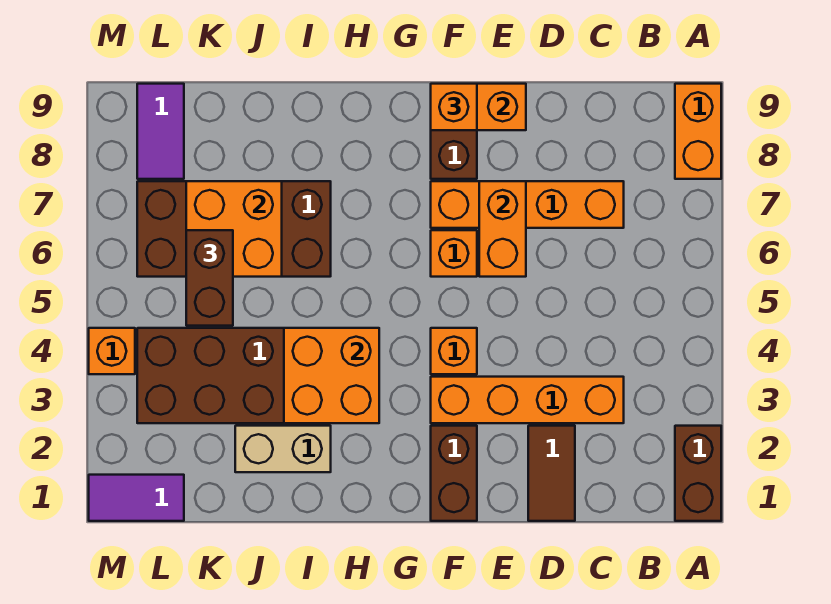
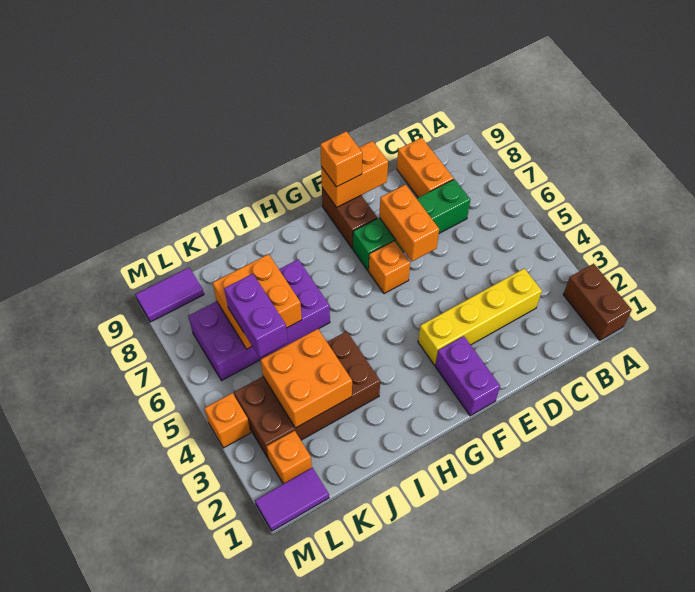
orange brick A8:A9 level 1 -> orange brick C8:C9 level 1
orange brick C3:F3 level 1 -> yellow brick C3:F3 level 1
orange brick C7:F7 level 1 -> green brick C7:F7 level 1
brown tile D1:D2 level 1 -> none
brown brick F1:F2 level 1 -> purple brick F1:F2 level 1
orange brick F4 level 1 -> orange brick L2 level 1
orange brick H3:I4 level 2 -> orange brick J3:K4 level 2
tan brick I2:J2 level 1 -> none
brown brick I6:L7 level 1 -> purple brick I6:L7 level 1
brown brick K5:K6 level 3 -> purple brick K5:K6 level 3
purple tile L8:L9 level 1 -> purple tile L9:M9 level 1

